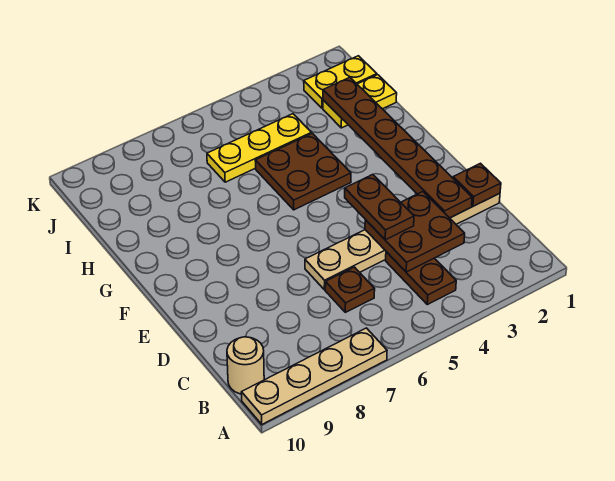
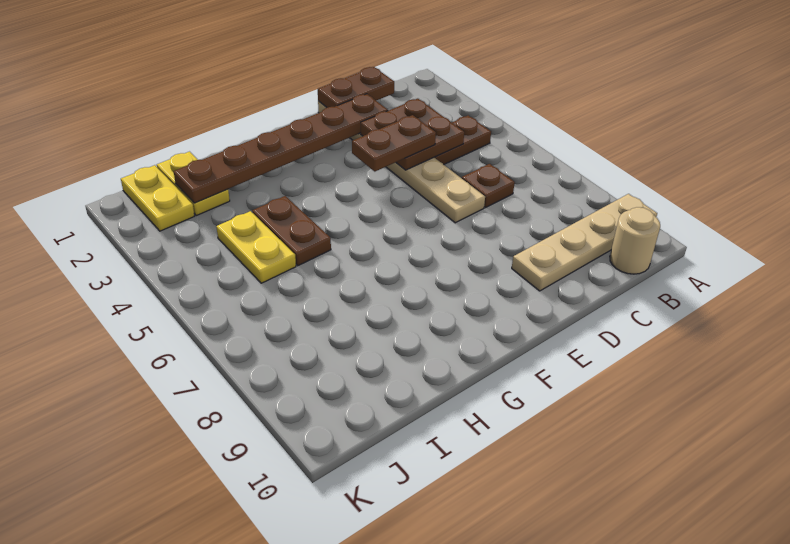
tan plate A7:A10 level 1 -> tan plate A9:D9 level 1
brown plate D1 level 2 -> brown plate C1:D1 level 2
brown plate G4:H5 level 1 -> brown plate H4:H5 level 1
yellow plate I4:I6 level 1 -> yellow plate I4:I5 level 1

